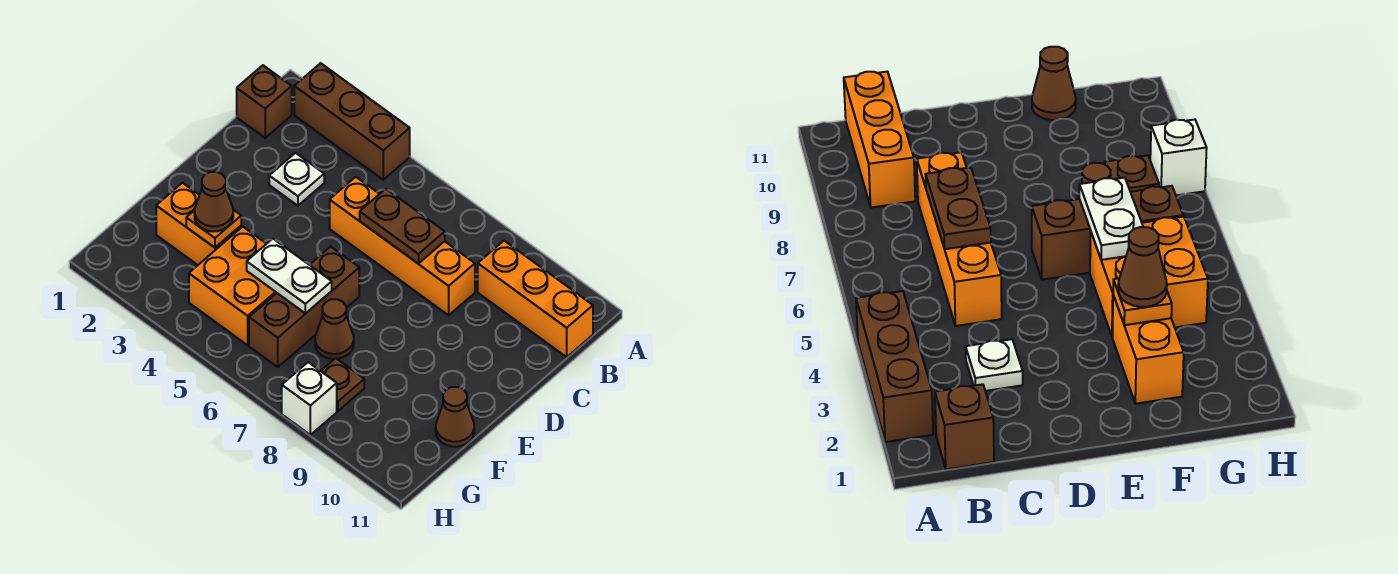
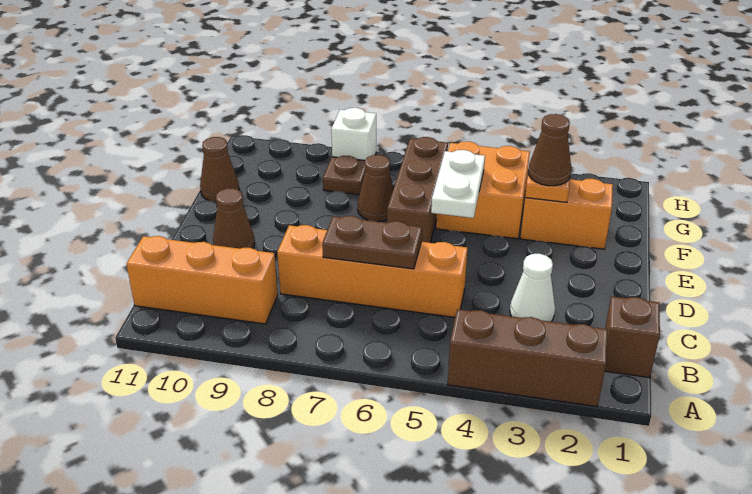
white plate C3 level 1 -> white cone C3 level 1
none -> brown cone D10 level 1
white plate F5:F6 level 2 -> white plate E5:F5 level 2

